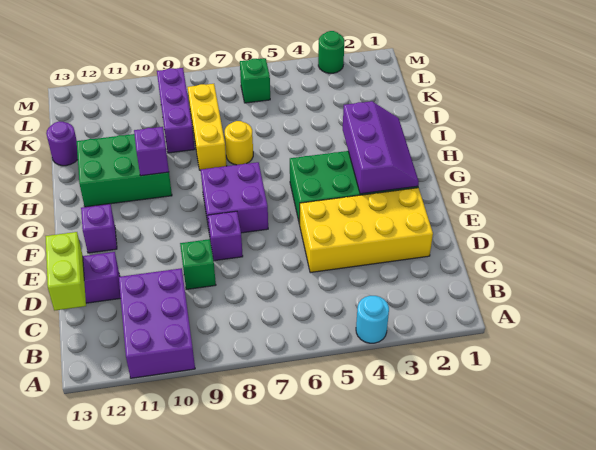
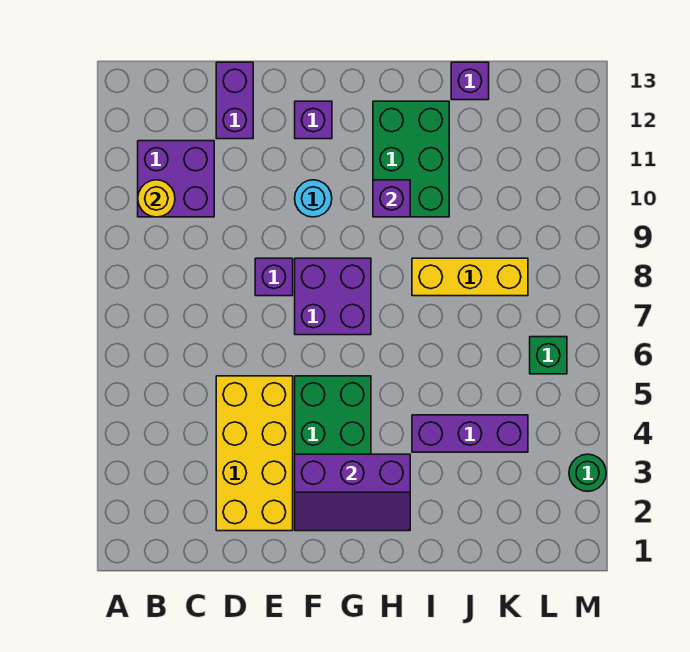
cyan round brick A4 level 1 -> cyan round brick F10 level 1
purple brick A10:C11 level 1 -> purple brick B10:C11 level 1
lime brick C13:D13 level 2 -> none
green brick D9 level 1 -> none
yellow round brick I7 level 1 -> yellow round brick B10 level 2
purple brick J9:L9 level 1 -> purple brick I4:K4 level 1
purple round brick J13 level 1 -> purple brick J13 level 1

